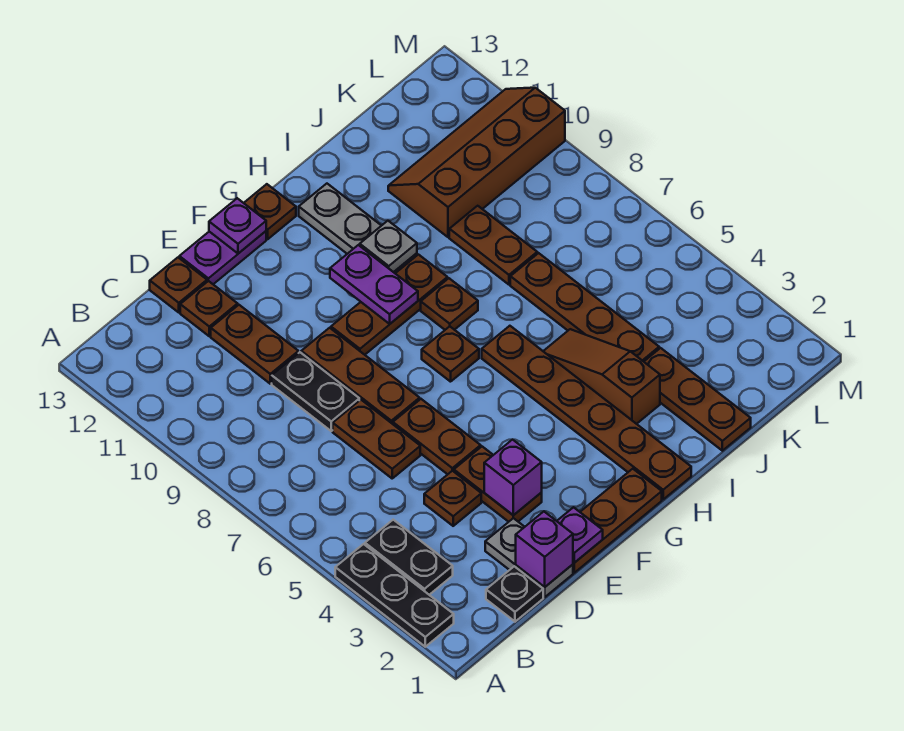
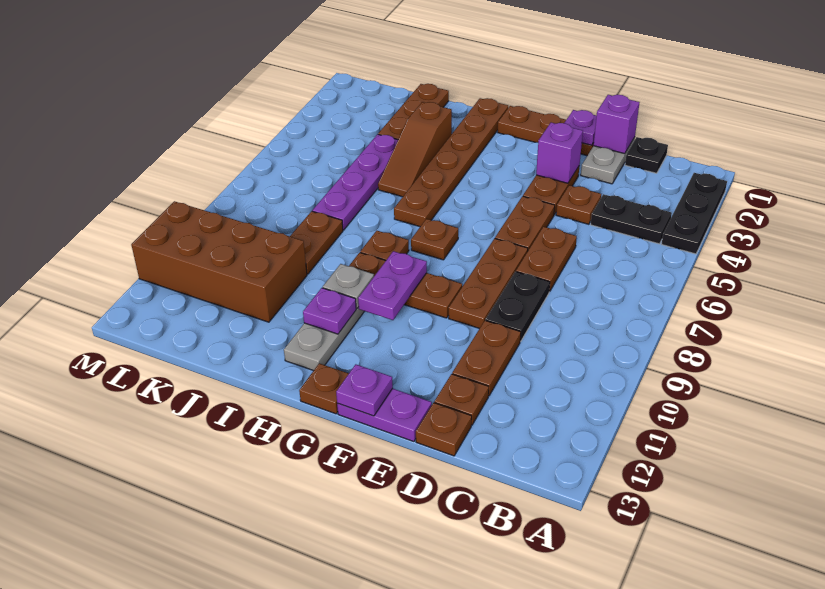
black plate B3:B4 level 1 -> black plate B4:C4 level 1
none -> purple plate H11 level 2
brown plate J4:J7 level 1 -> purple plate J4:J7 level 1
brown slope J10:M11 level 1 top 10 -> brown brick J10:M11 level 1

